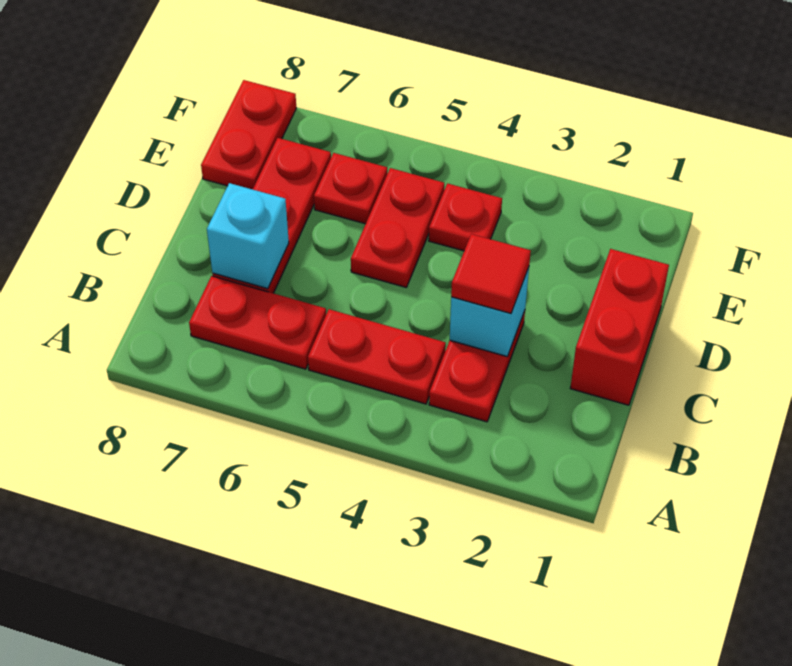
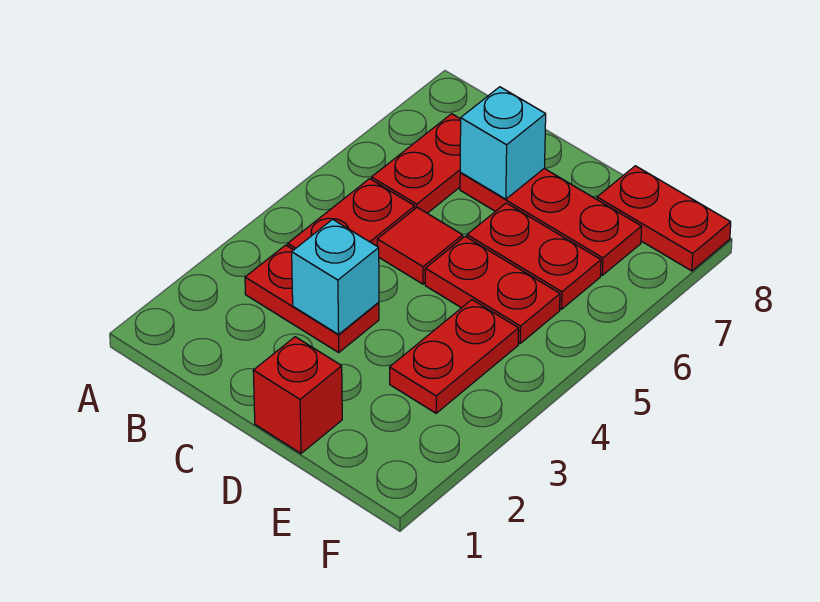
red brick C1:D1 level 1 -> red brick D1 level 1
red tile C3 level 3 -> red tile C5 level 1
red plate E4 level 1 -> red plate E3:E4 level 1
red plate E6 level 1 -> red plate D6:E6 level 1

